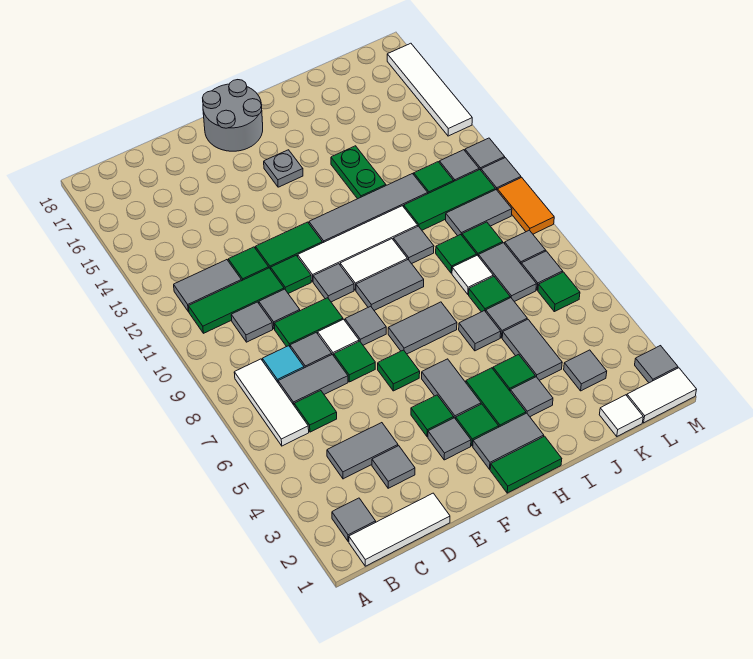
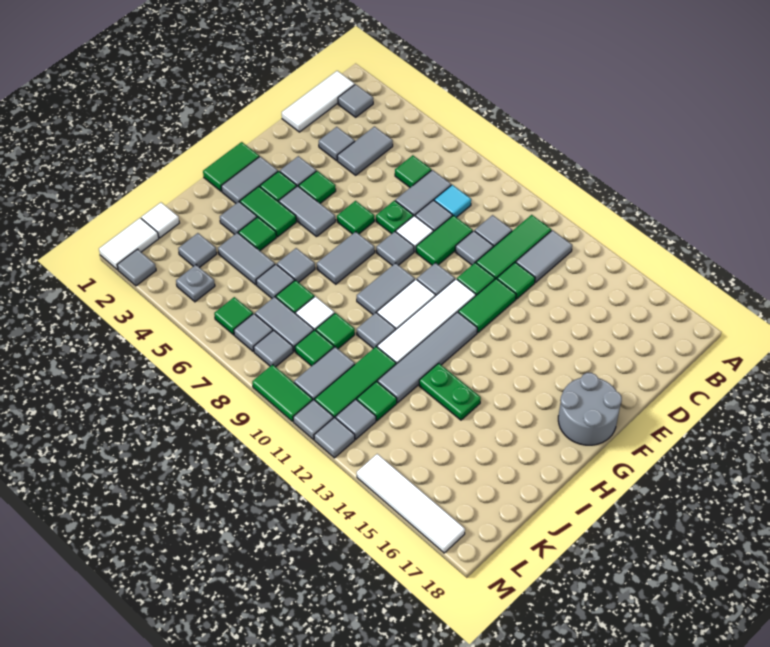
white tile B6:B8 level 1 -> none
green tile E7 level 1 -> green plate E7 level 1
grey plate G15 level 1 -> grey plate L4 level 1
orange tile M9:M10 level 1 -> green tile M9:M10 level 1

